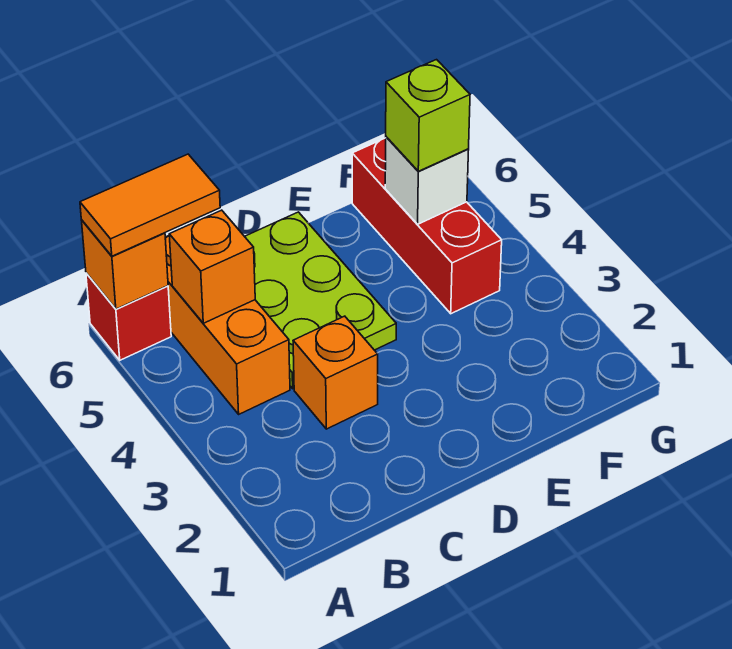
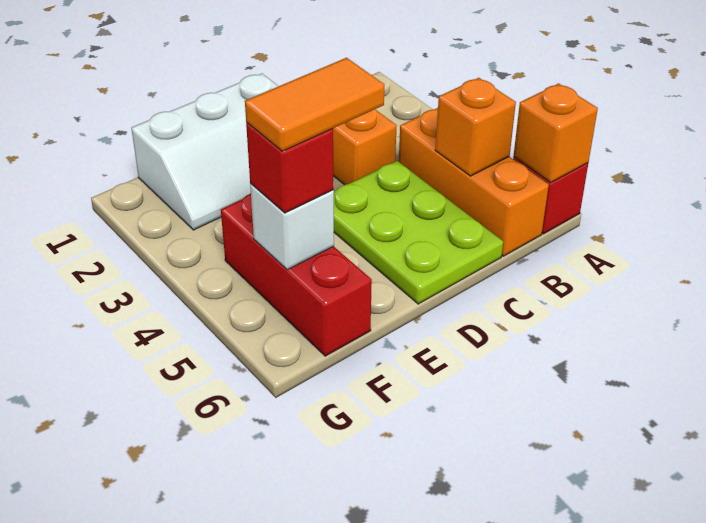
orange tile A6:B6 level 3 -> orange tile E5:F5 level 4
none -> white slope D1:F2 level 1 top 1
lime brick F5 level 3 -> red brick F5 level 3

